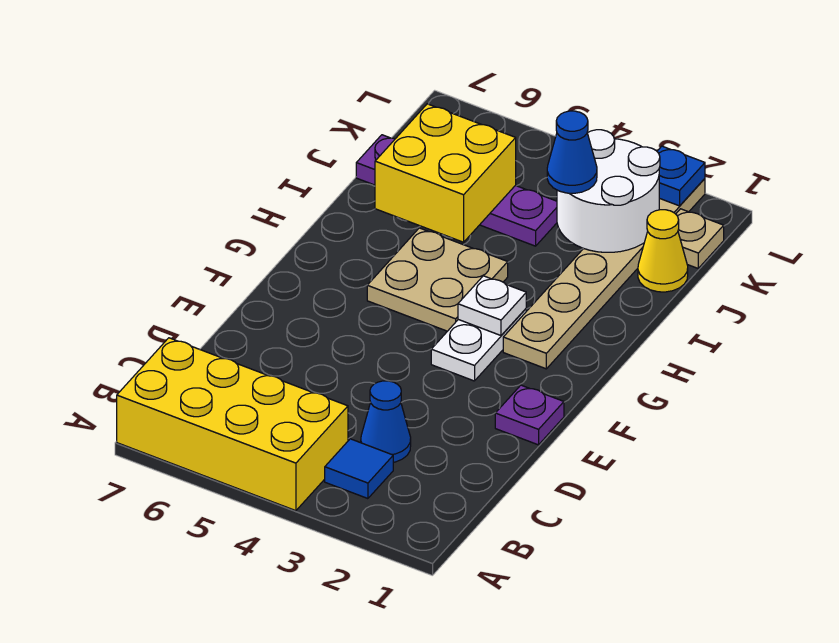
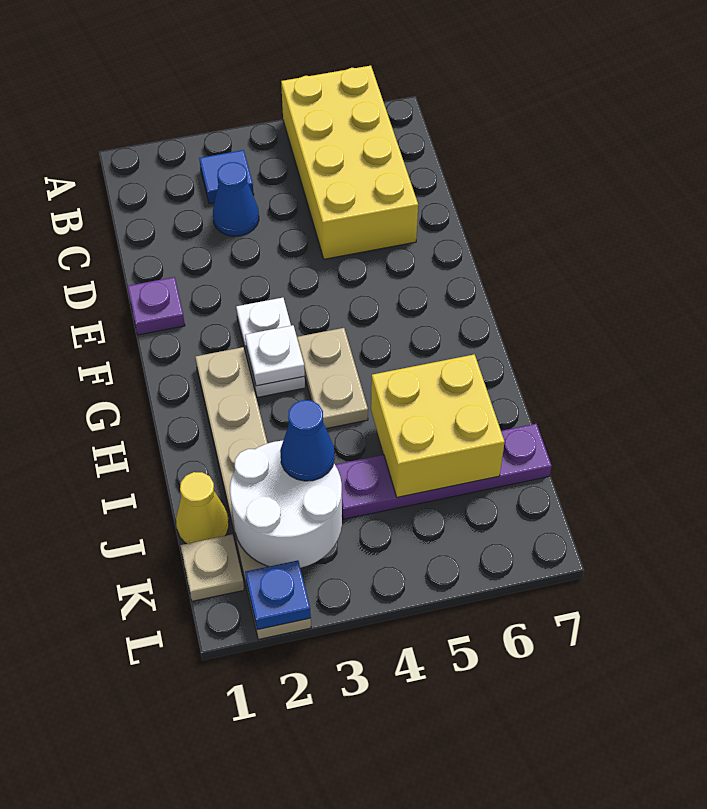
yellow brick A4:B7 level 1 -> yellow brick A5:D6 level 1
tan plate G4:H5 level 1 -> tan plate G4:H4 level 1

